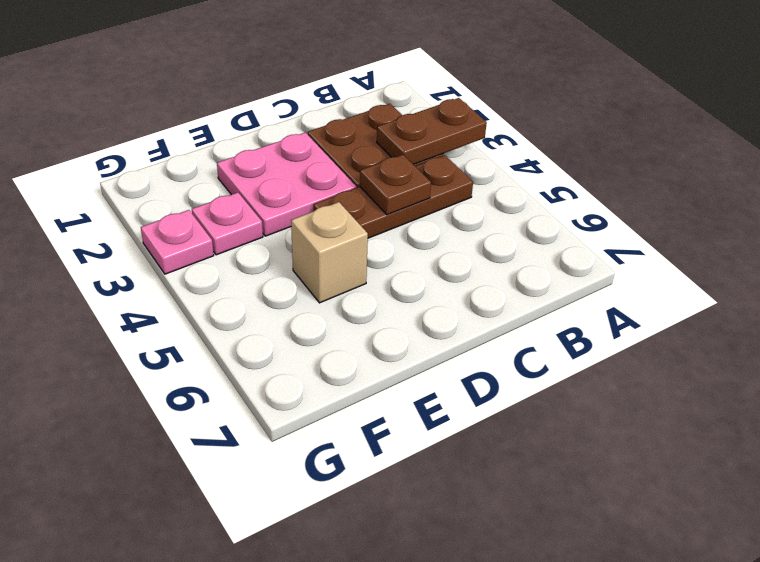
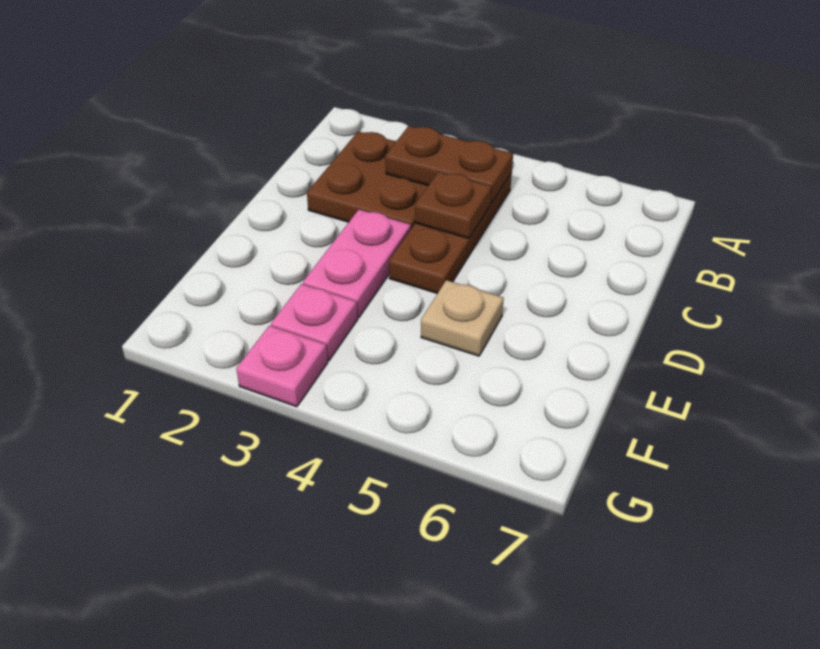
brown plate A3:B3 level 2 -> brown plate B3:B4 level 2
pink plate D2:E3 level 1 -> pink plate D3:E3 level 1
tan brick E5 level 1 -> tan plate E5 level 1

